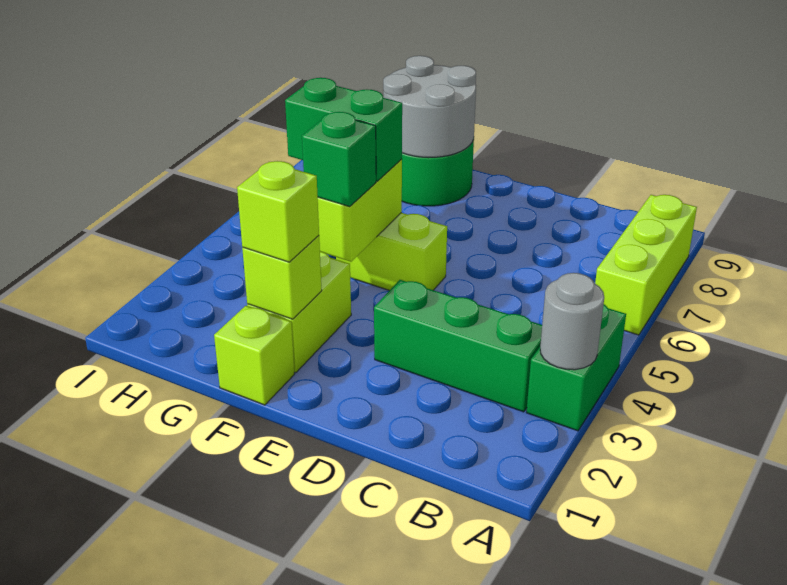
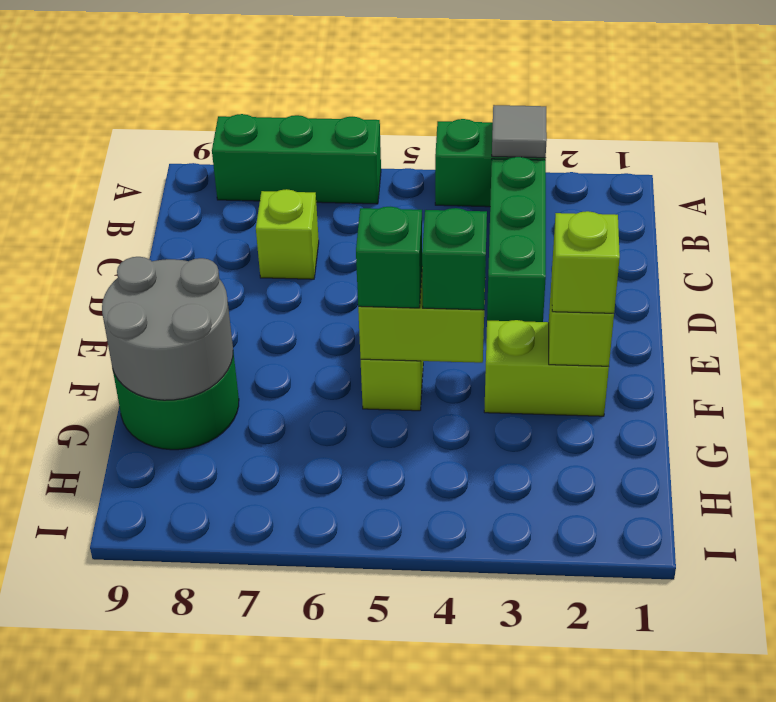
grey round brick A3 level 2 -> grey tile A3 level 2
lime brick A6:A8 level 1 -> green brick A6:A8 level 1
lime brick F1 level 1 -> lime brick C7 level 1
green brick F5:G5 level 3 -> green brick F5 level 3

